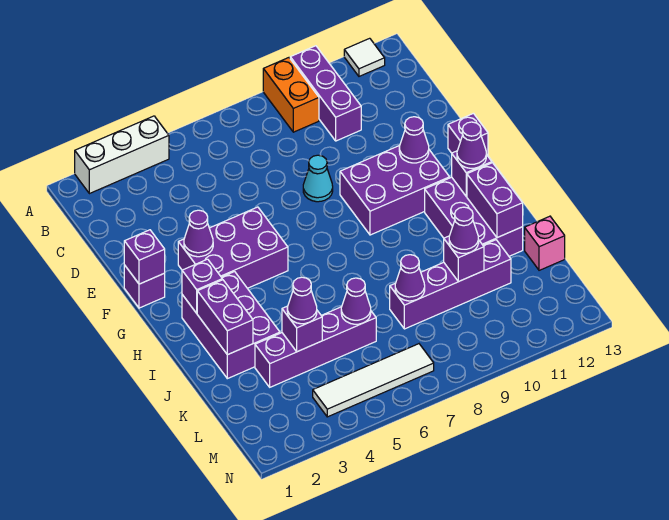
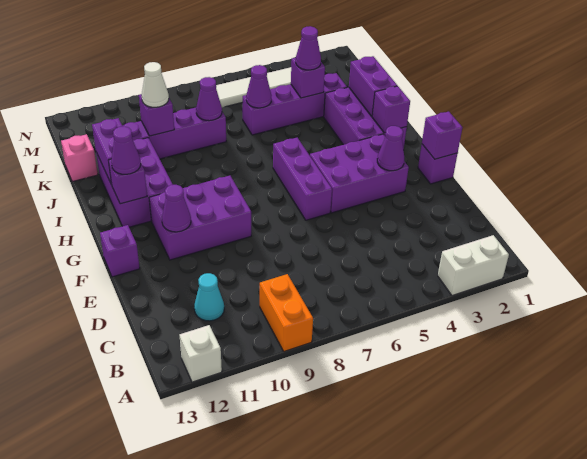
white brick A2:A4 level 1 -> white brick A2:A3 level 1
purple brick A10:C10 level 1 -> purple brick F6:H6 level 1
white tile A12 level 1 -> white brick A12 level 1
cyan cone E8 level 1 -> cyan cone C11 level 1
purple cone K10 level 3 -> white cone K10 level 3

